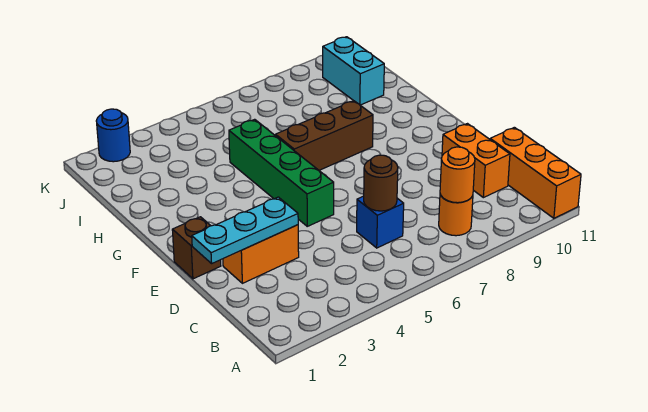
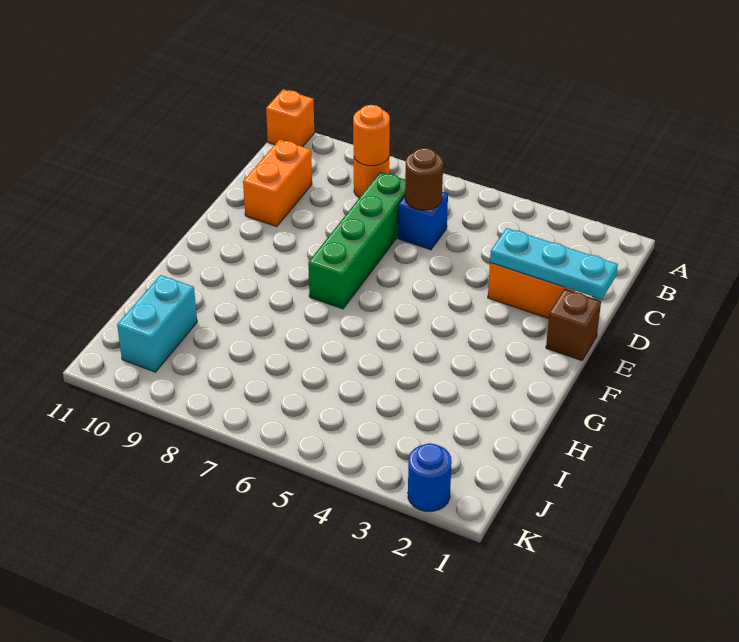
orange brick A11:C11 level 1 -> orange brick A11 level 1
green brick E5:H5 level 1 -> green brick C7:F7 level 1
brown brick G6:G8 level 1 -> none

